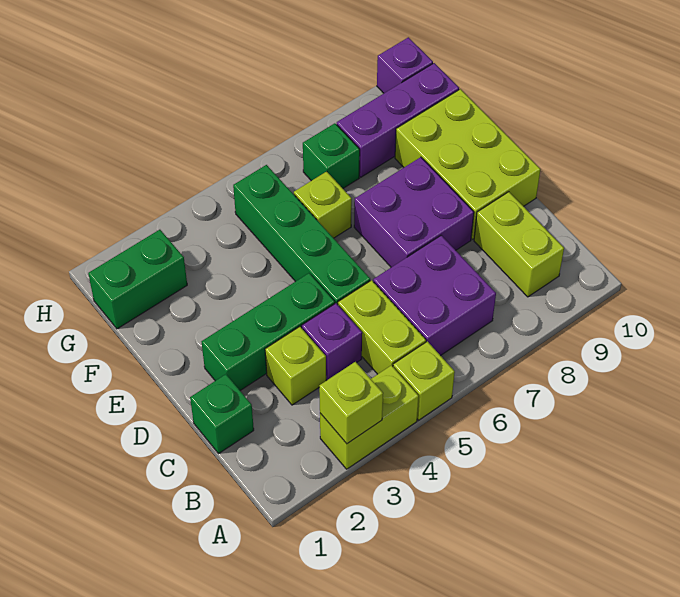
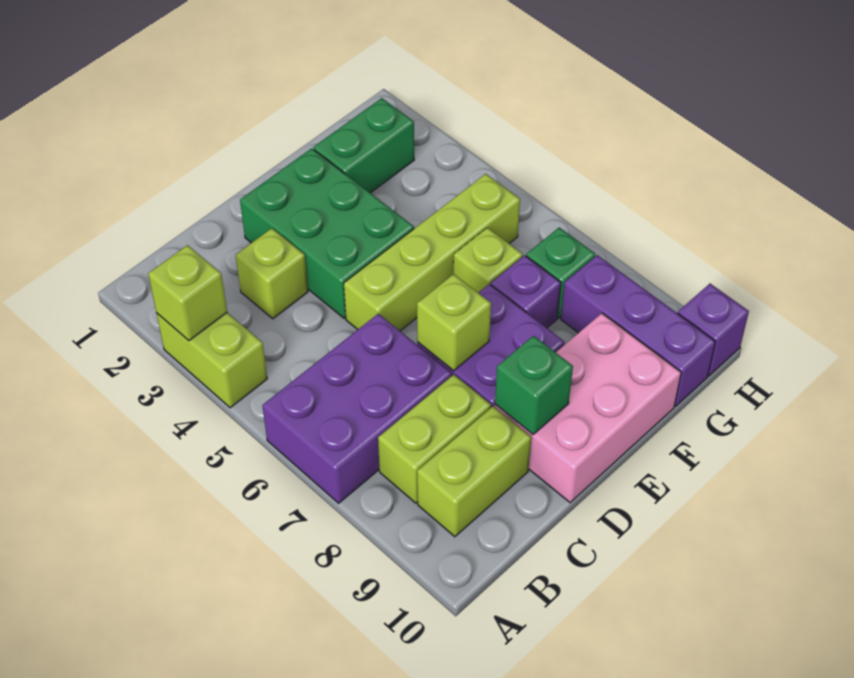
lime brick A5 level 1 -> lime brick D7 level 2
lime brick B5:C5 level 1 -> lime brick B8:C8 level 1
purple brick B6:C7 level 1 -> purple brick A6:C7 level 1
green brick C1 level 1 -> green brick D9 level 2
purple brick C4 level 1 -> purple brick F7 level 1
green brick D2:D4 level 1 -> green brick D2:E4 level 1
green brick D5:G5 level 1 -> lime brick D5:G5 level 1
lime brick D9:F10 level 1 -> pink brick D9:F10 level 1
green brick G1:G2 level 1 -> green brick F2:G2 level 1

